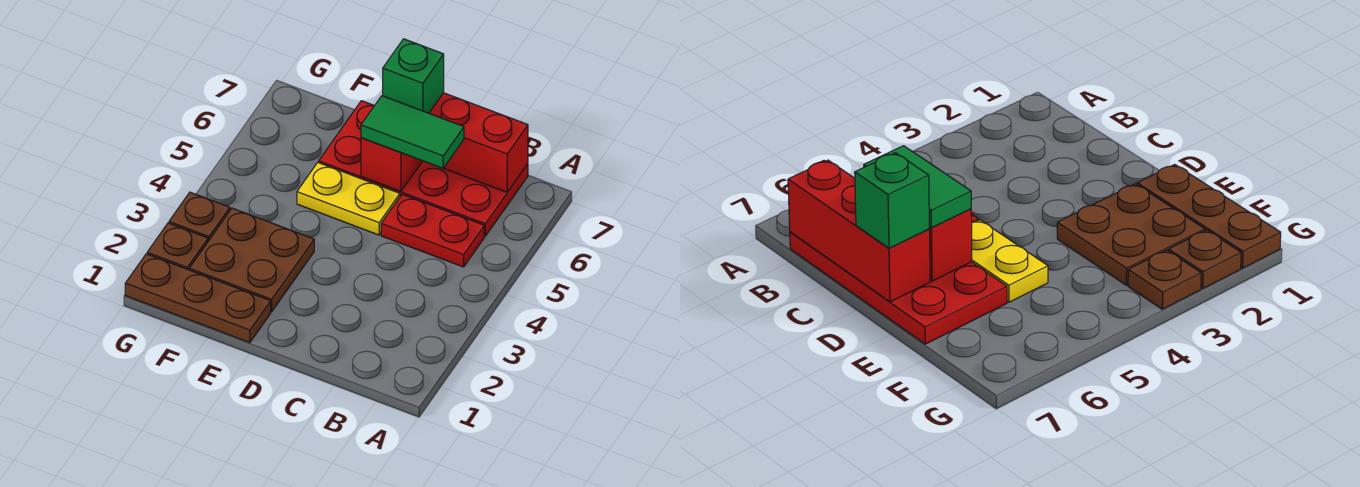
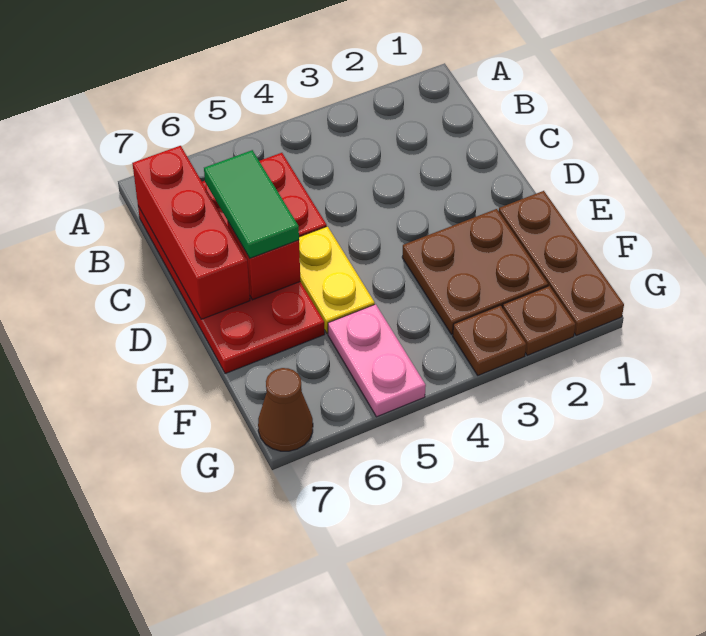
green brick D7 level 3 -> none
none -> pink plate F5:G5 level 1
none -> brown cone G7 level 1

